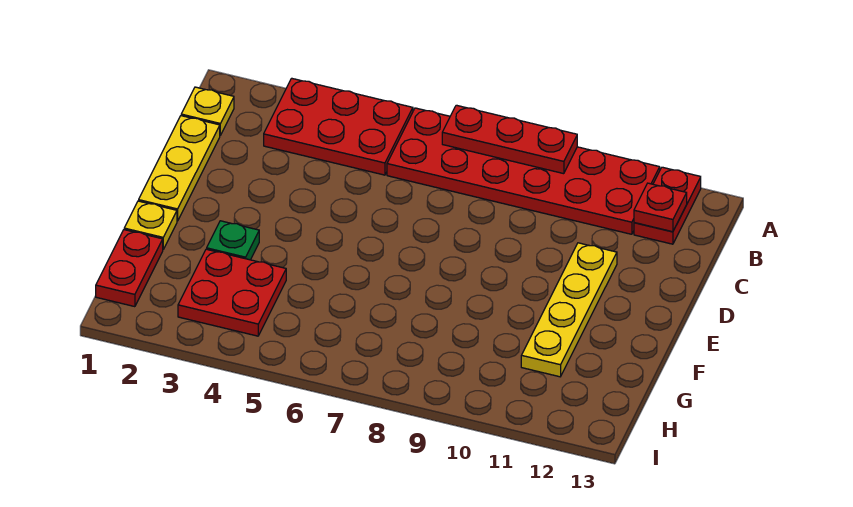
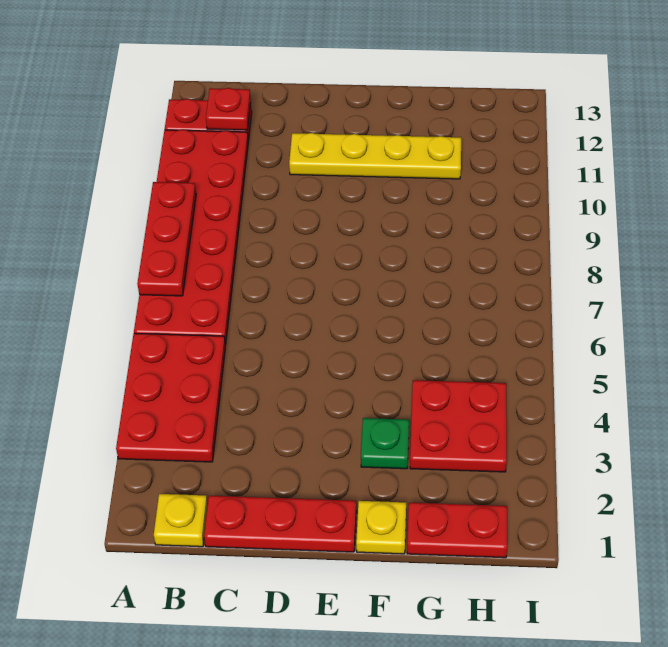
yellow plate C1:E1 level 1 -> red plate C1:E1 level 1

